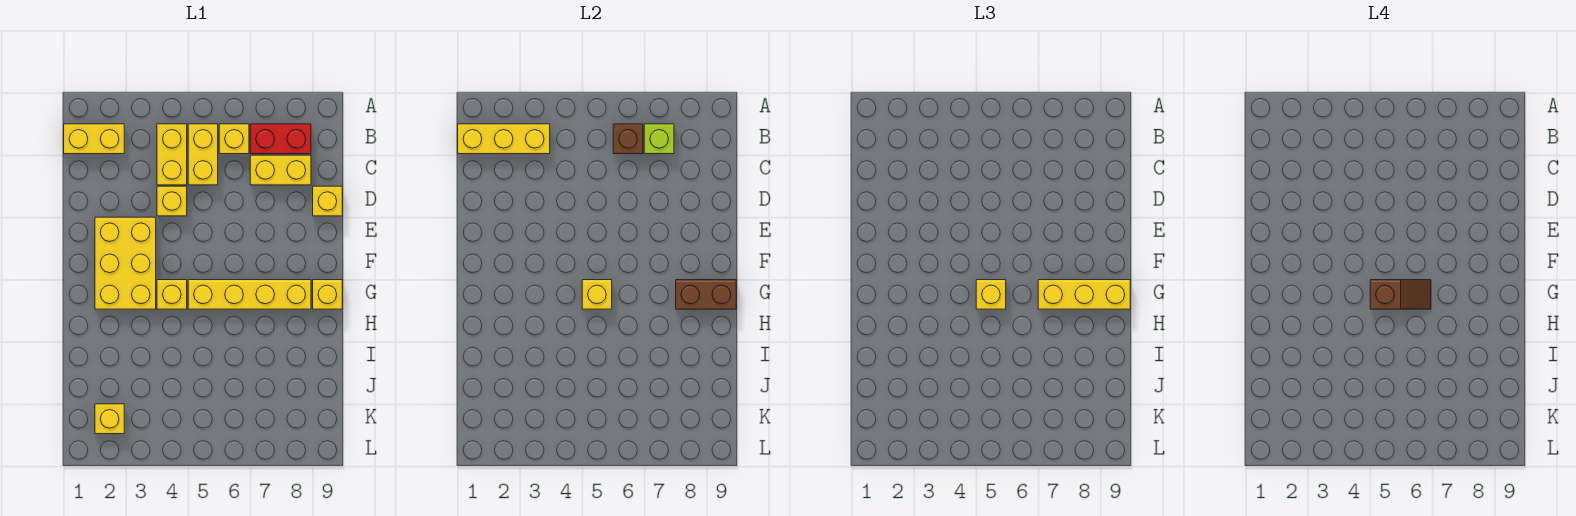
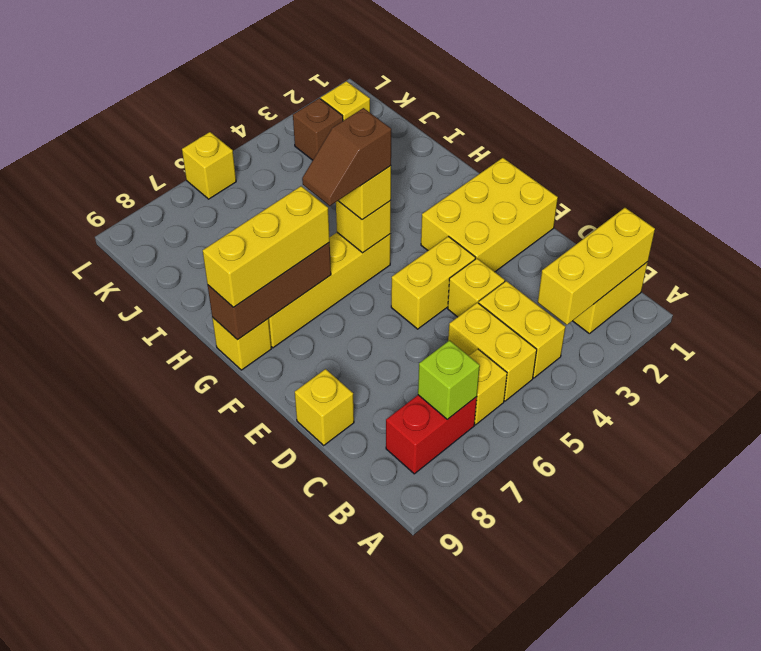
brown brick B6 level 2 -> brown brick K3 level 1
yellow brick C7:C8 level 1 -> yellow brick E4:E5 level 1
yellow brick E2:G3 level 1 -> yellow brick E1:F3 level 1
yellow brick G4 level 1 -> yellow brick L6 level 1
brown brick G8:G9 level 2 -> brown brick G7:G9 level 2

